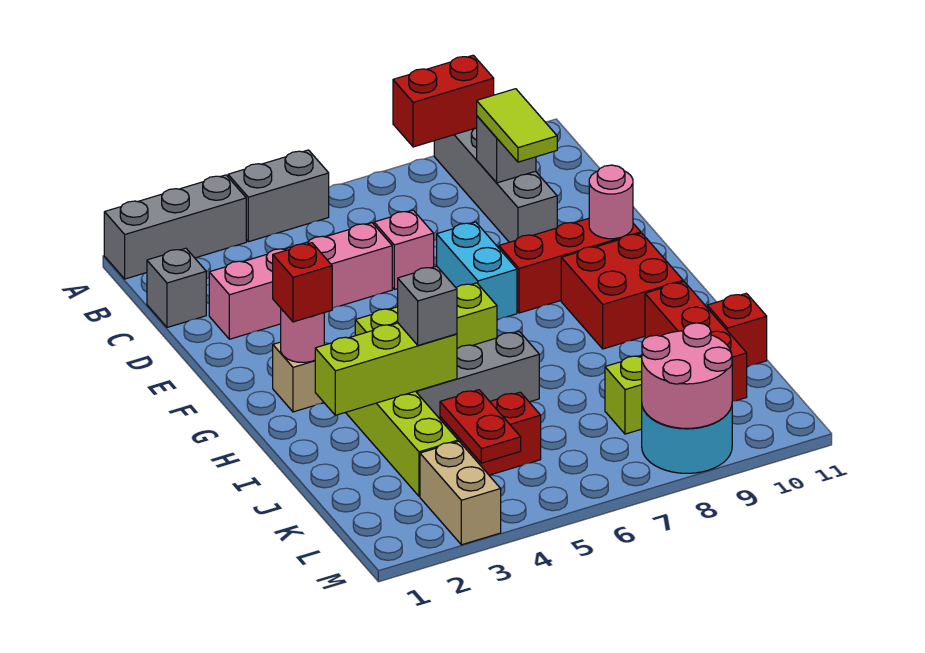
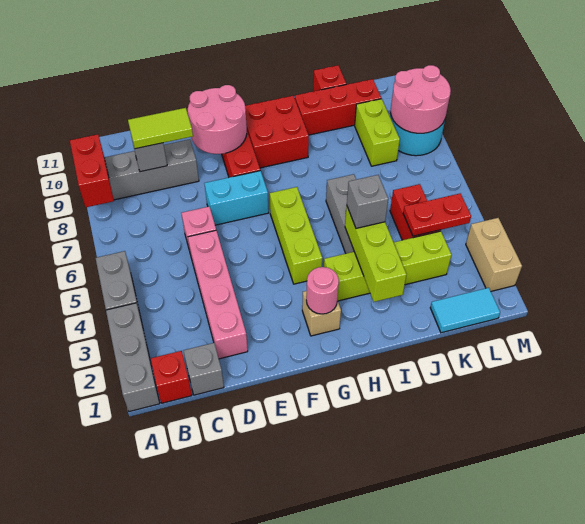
pink round brick F10 level 2 -> pink round brick E9:F10 level 2
red brick G2 level 3 -> red brick B1 level 1
none -> cyan tile K1:L1 level 1
tan brick L3:M3 level 1 -> tan brick M2:M3 level 1

